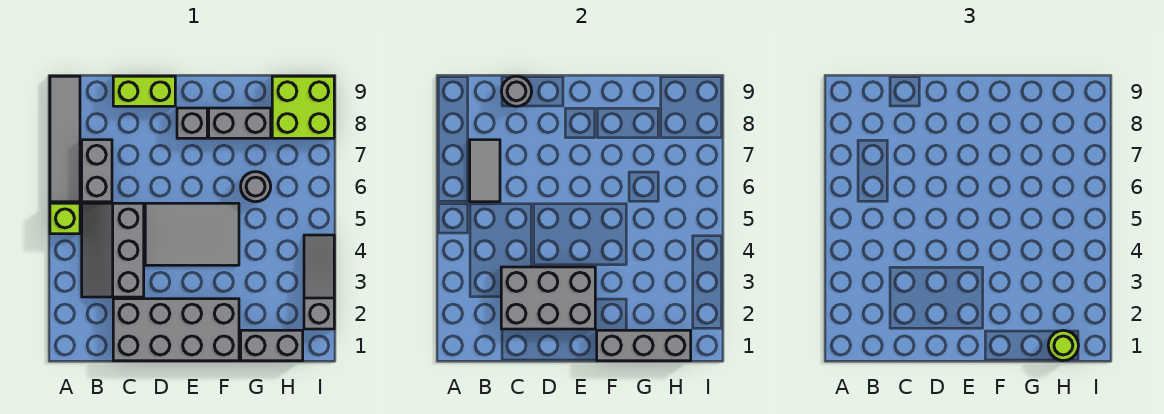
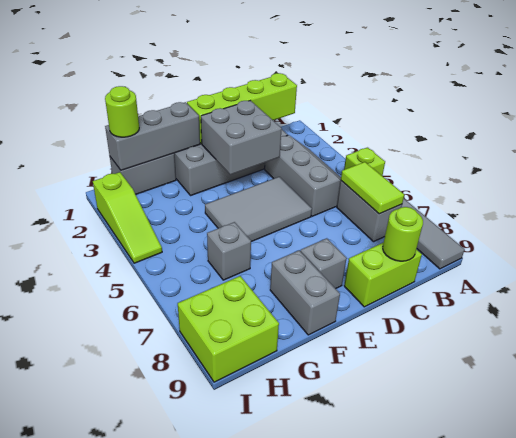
none -> lime brick B1:E1 level 2
grey tile B6:B7 level 2 -> lime tile B6:B7 level 2
grey brick C2:E3 level 2 -> grey brick D2:E3 level 2
grey round brick C9 level 2 -> lime round brick C9 level 2
grey brick F8:G8 level 1 -> grey brick F8:F9 level 1
grey round brick G6 level 1 -> grey brick G6 level 1
grey slope I2:I4 level 1 top 2 -> lime slope I2:I4 level 1 top 2

